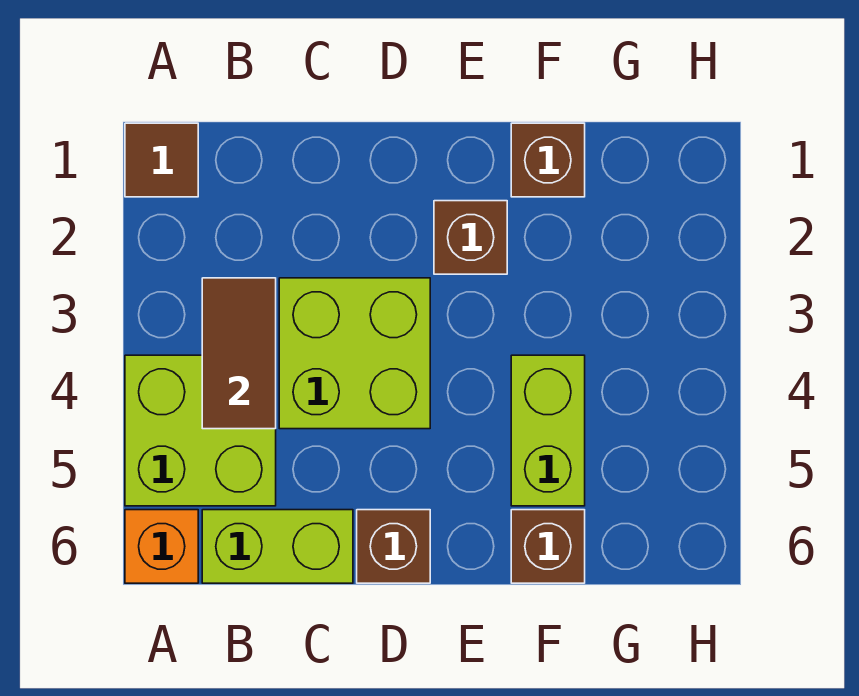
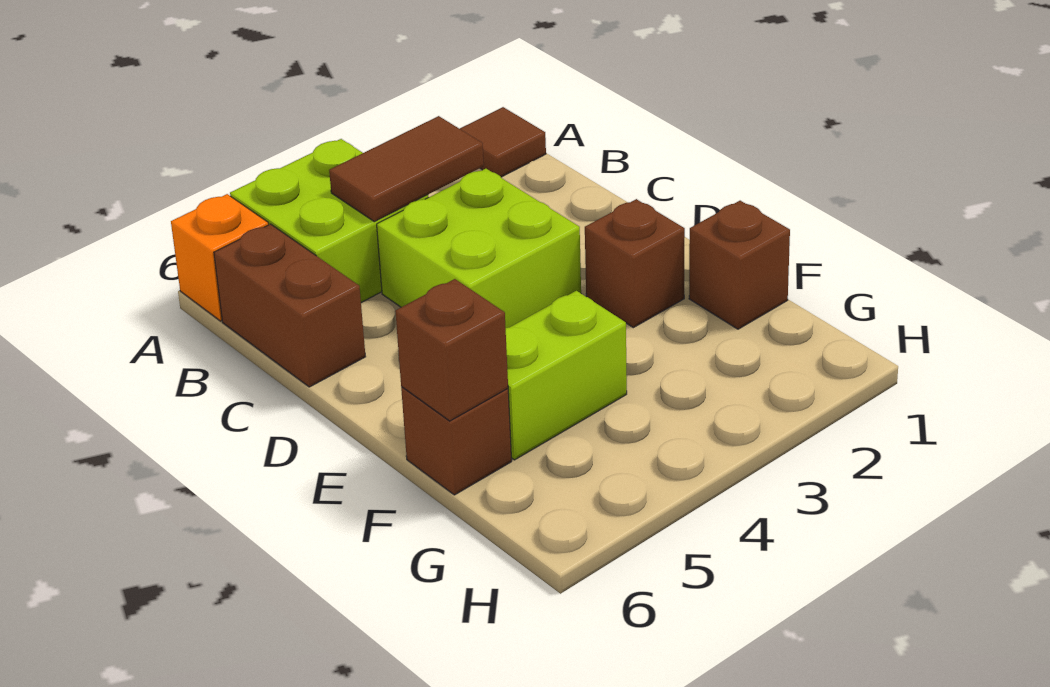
lime brick B6:C6 level 1 -> brown brick B6:C6 level 1
brown brick D6 level 1 -> brown brick F6 level 2

